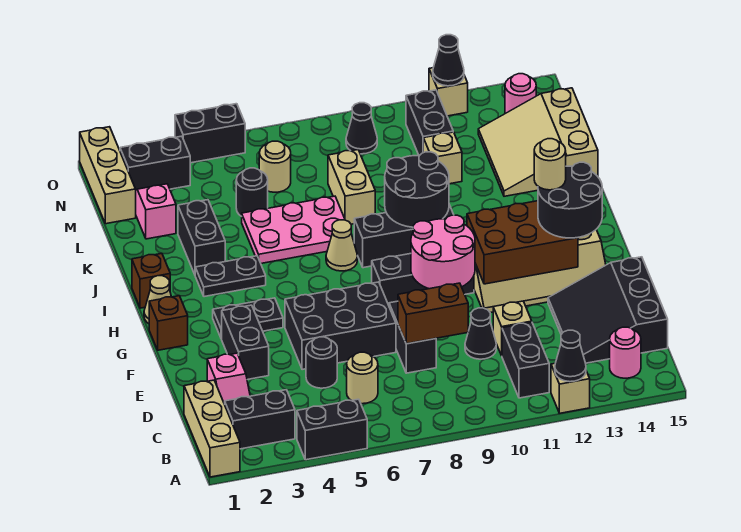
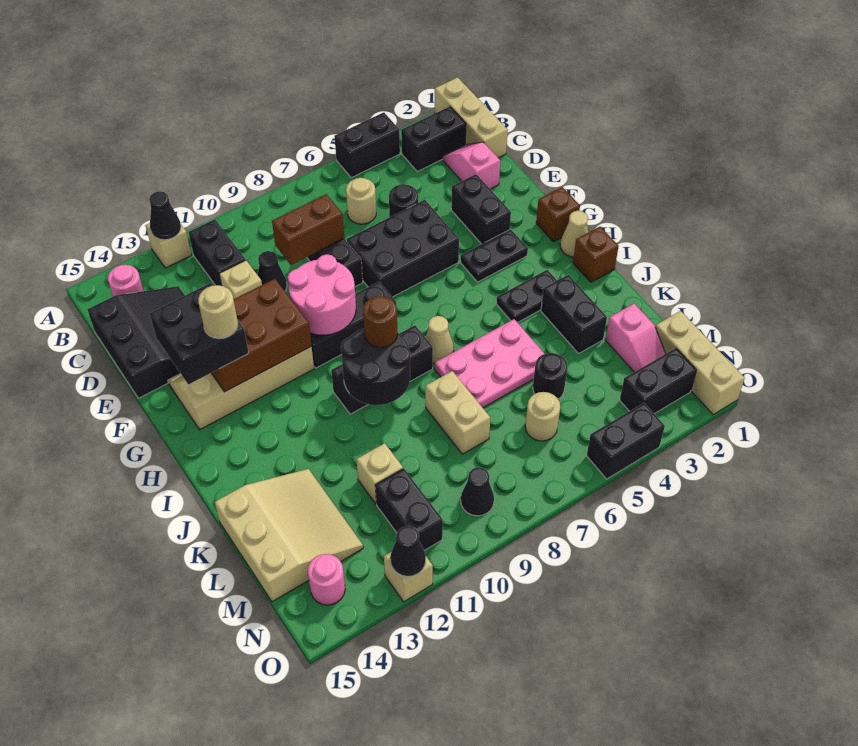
black round brick F13:G14 level 3 -> black brick F13:G14 level 3
none -> brown round brick I9 level 3

